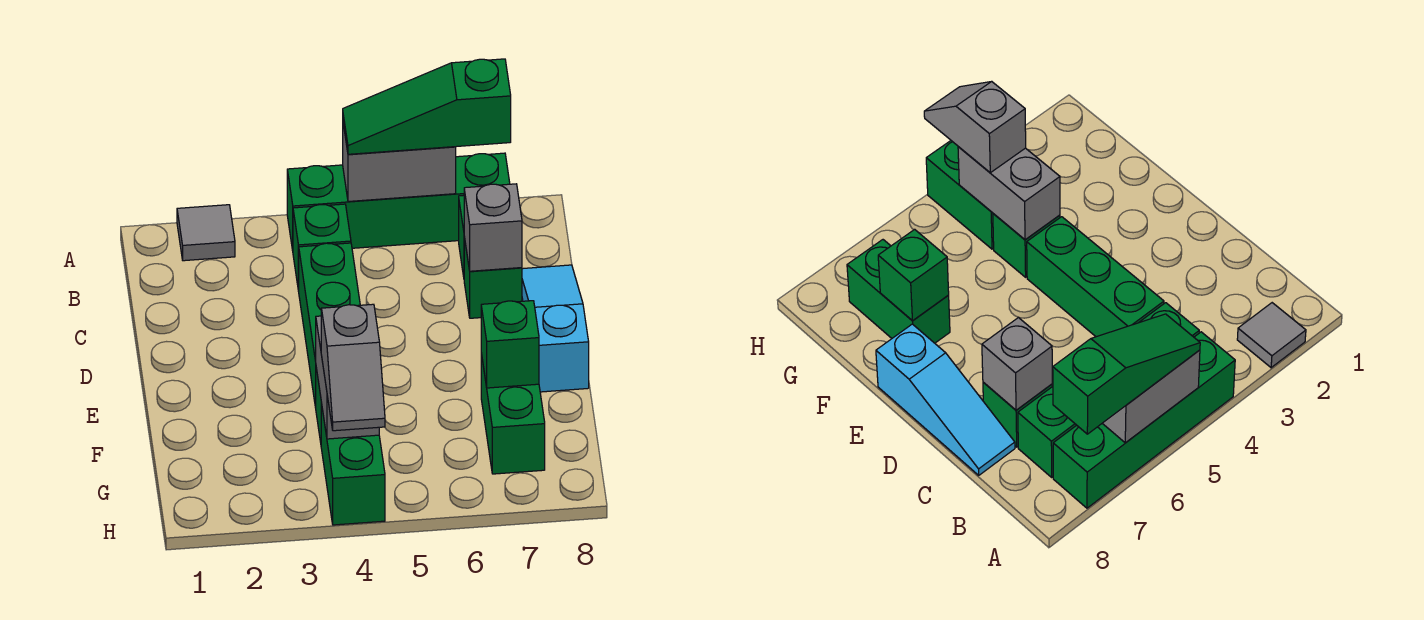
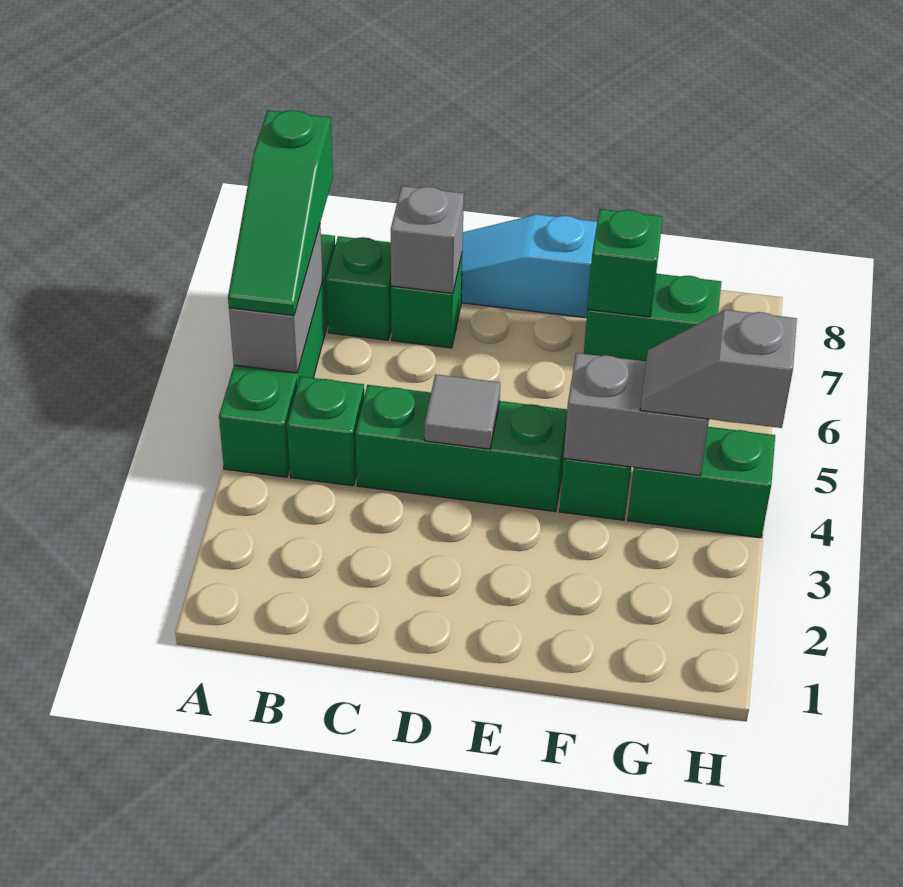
grey tile A2 level 1 -> grey tile D4 level 2
grey slope G4:H4 level 3 top G -> grey slope G4:H4 level 3 top H

